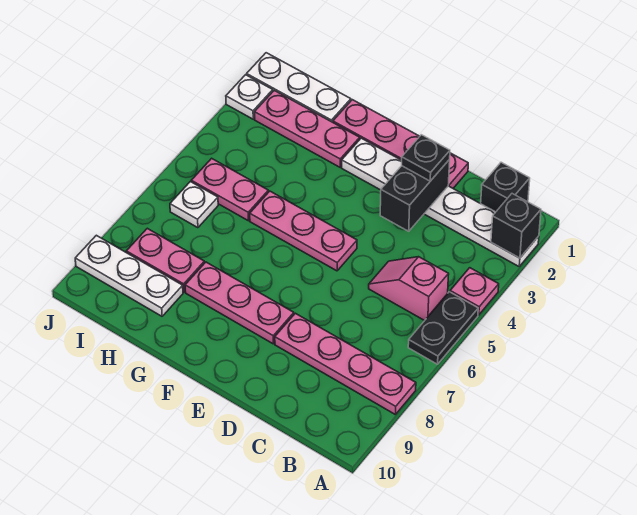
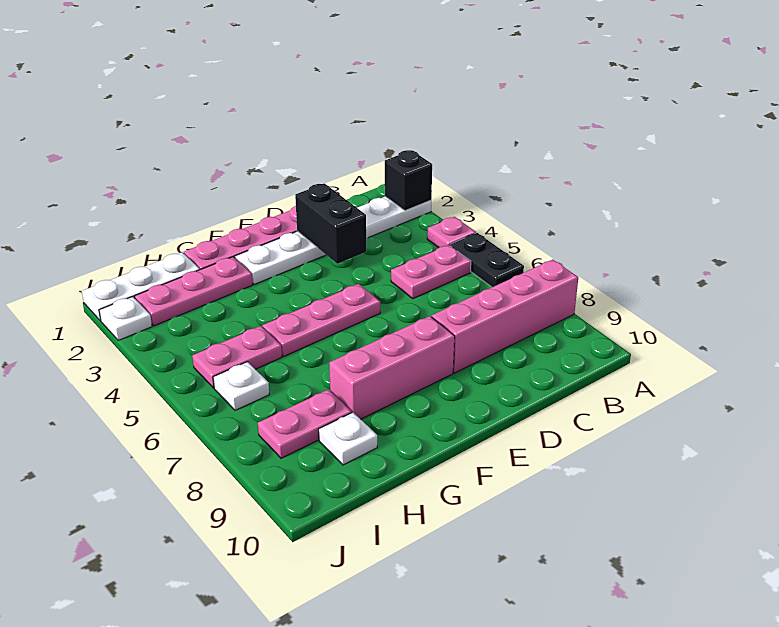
pink plate A8:D8 level 1 -> pink brick A8:D8 level 1
black brick B1 level 1 -> none
pink slope B5:C5 level 1 top B -> pink plate B5:C5 level 1
black plate D2 level 3 -> none
pink plate E8:G8 level 1 -> pink brick E8:G8 level 1
white plate H9:J9 level 1 -> white plate H9 level 1

